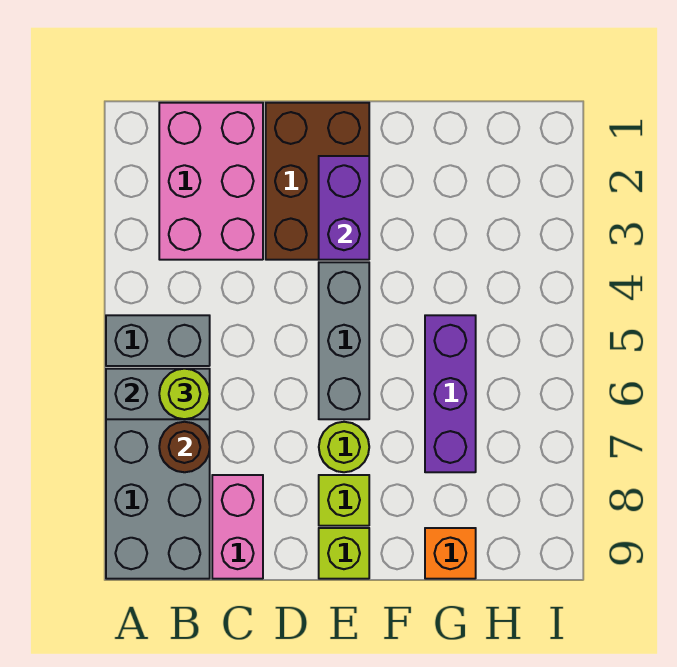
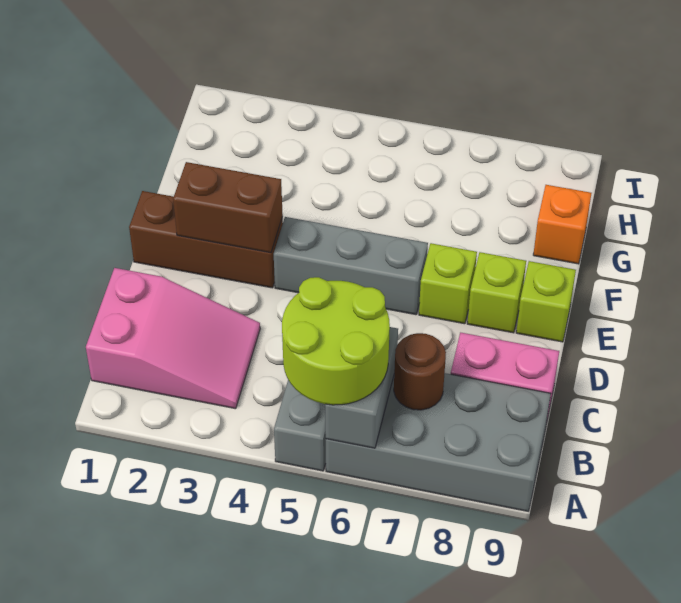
pink brick B1:C3 level 1 -> pink slope B1:C3 level 1 top 1
lime round brick B6 level 3 -> lime round brick A5:B6 level 3
brown brick D1:E3 level 1 -> brown brick E1:E3 level 1
purple brick E2:E3 level 2 -> brown brick E2:E3 level 2
lime round brick E7 level 1 -> lime brick E7 level 1
purple brick G5:G7 level 1 -> none

